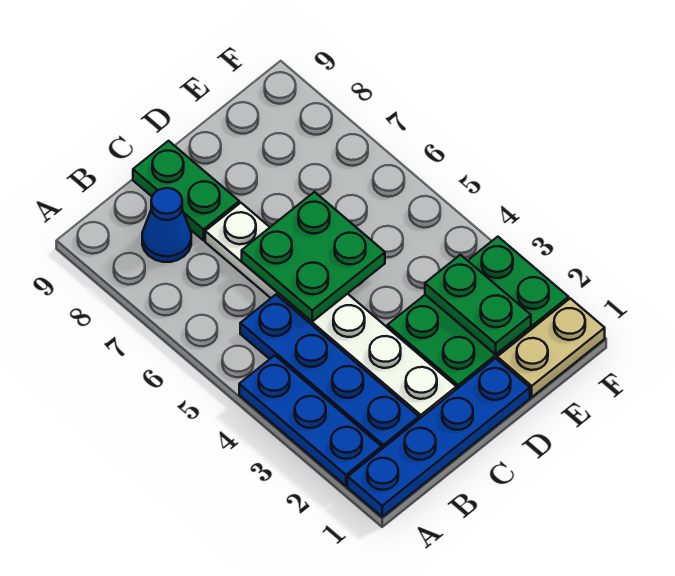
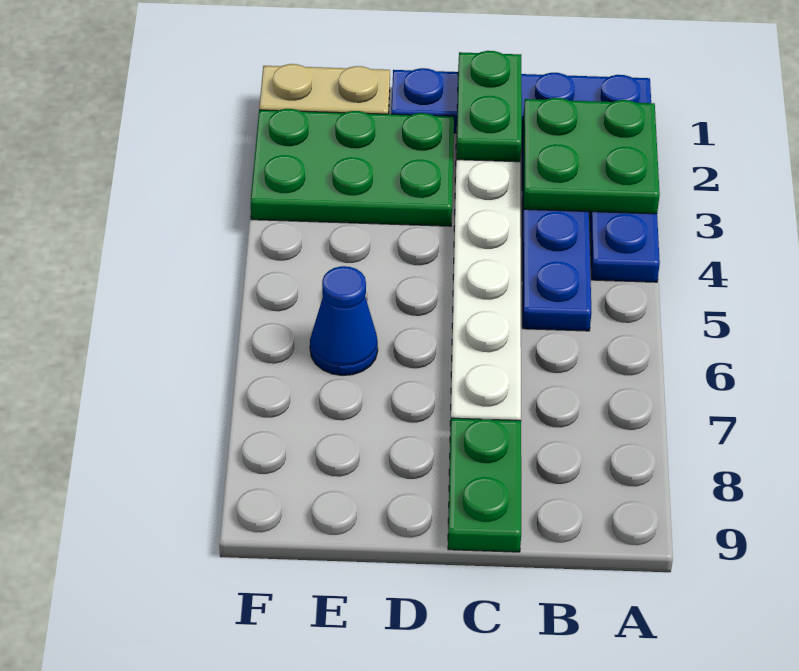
blue cone B8 level 1 -> blue cone E6 level 1
green plate C5:D6 level 2 -> green plate A2:B3 level 2
green plate E2:E3 level 2 -> green plate C1:C2 level 2

